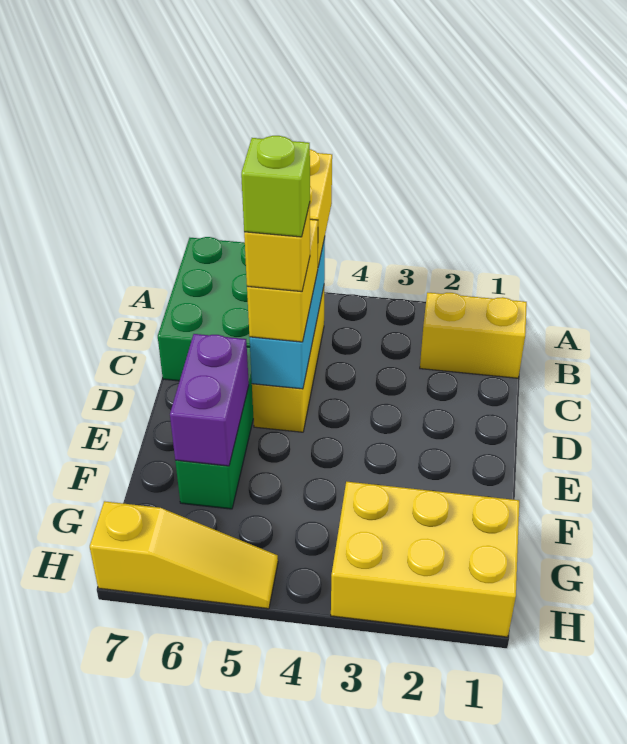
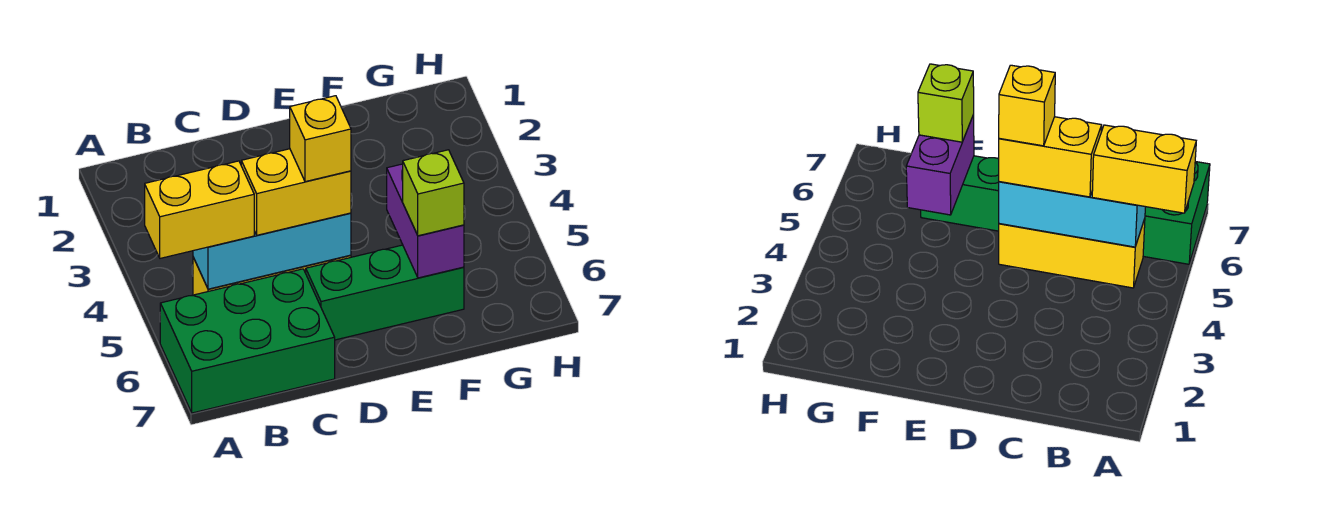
yellow brick B1:B2 level 1 -> none
lime brick D5 level 5 -> lime brick F6 level 3
purple brick E6:F6 level 2 -> purple brick F5:F6 level 2
yellow brick G1:H3 level 1 -> none
yellow slope H5:H7 level 1 top 7 -> none

